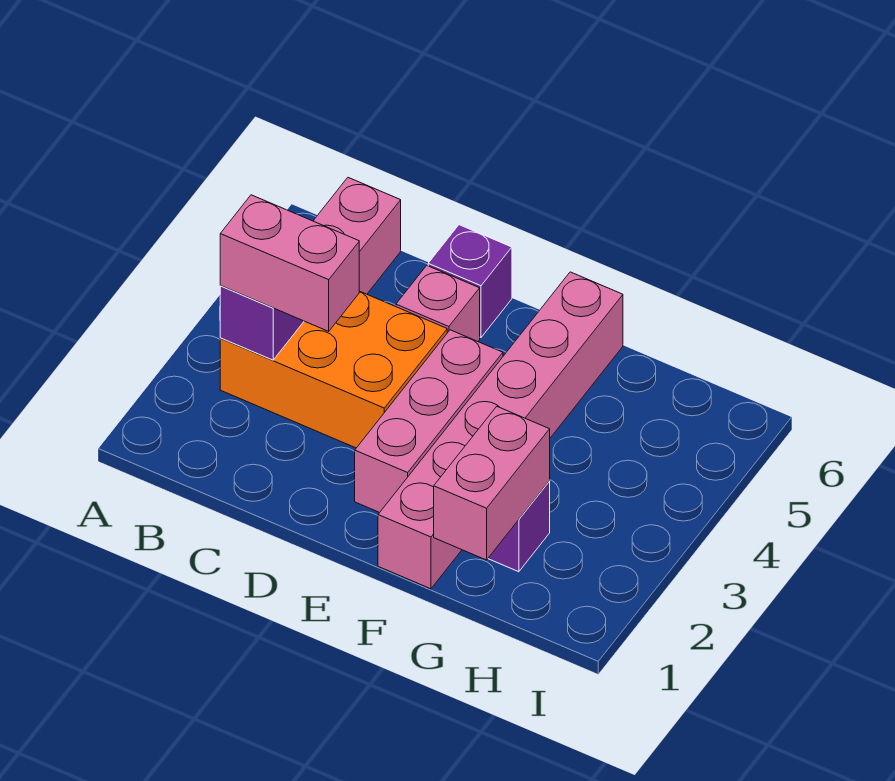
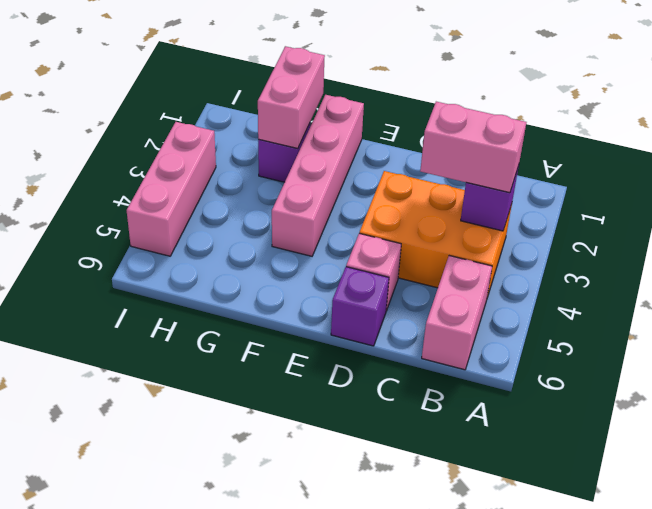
pink brick E2:E4 level 1 -> pink brick I3:I5 level 1
pink brick F1:F6 level 1 -> pink brick F1:F4 level 1

